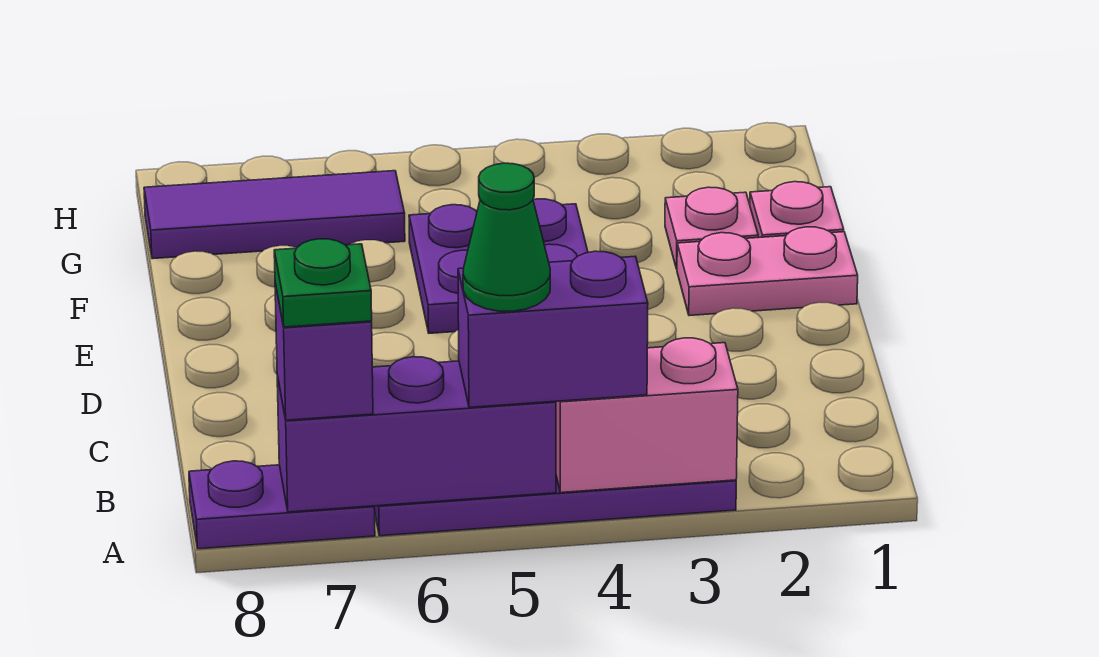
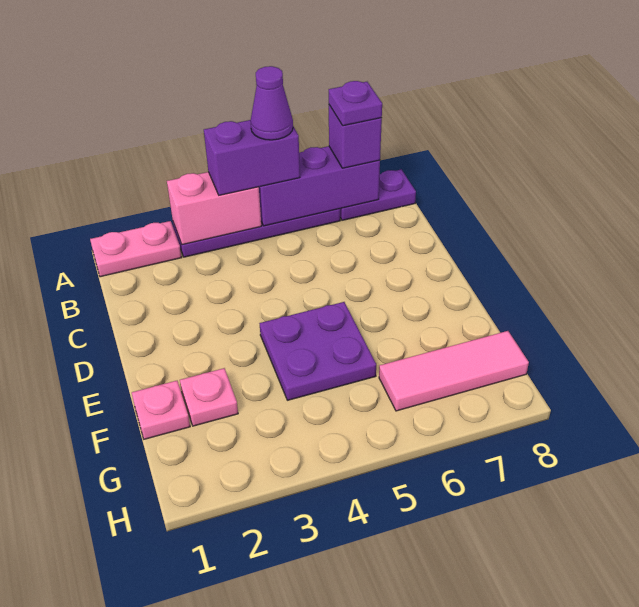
green cone A5 level 4 -> purple cone A5 level 4
green plate A7 level 4 -> purple plate A7 level 4
pink plate E1:E2 level 1 -> pink plate A1:A2 level 1
purple tile G6:G8 level 1 -> pink tile G6:G8 level 1

